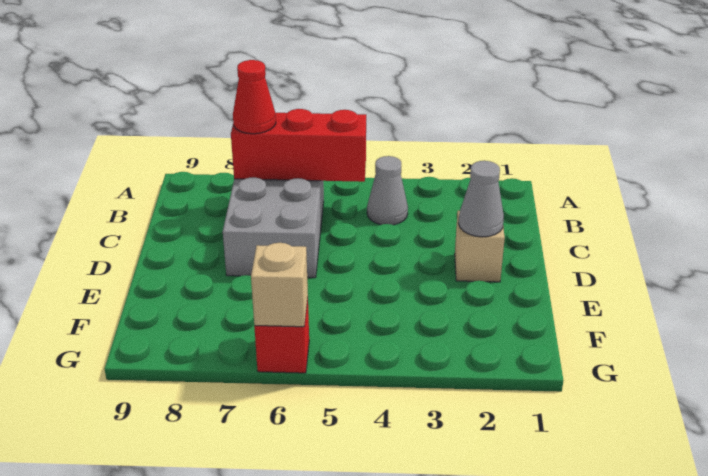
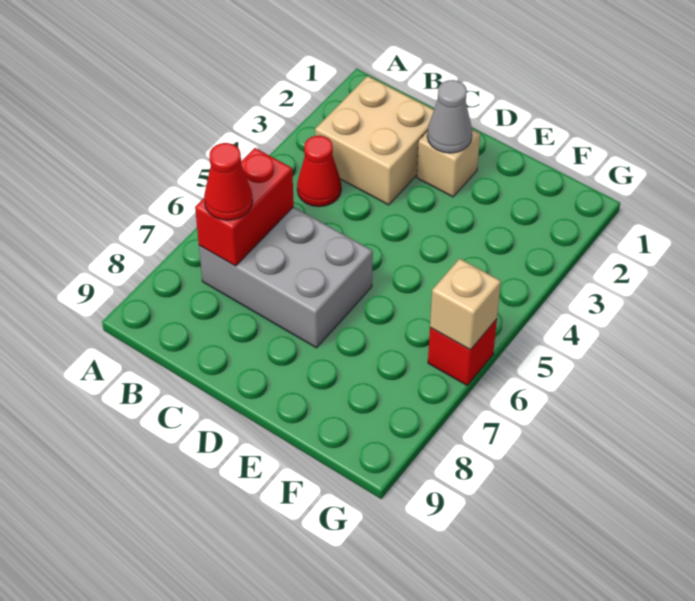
none -> tan brick B2:C3 level 1
grey cone B4 level 1 -> red cone B4 level 1
red brick B5:B7 level 2 -> red brick B6:B7 level 2

